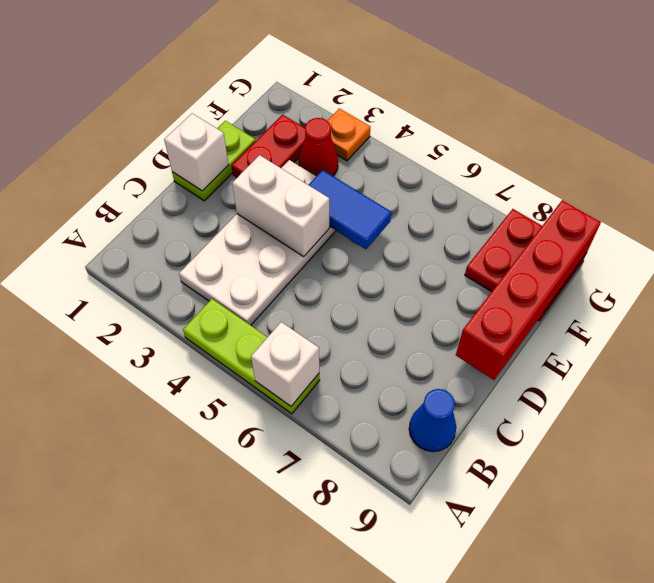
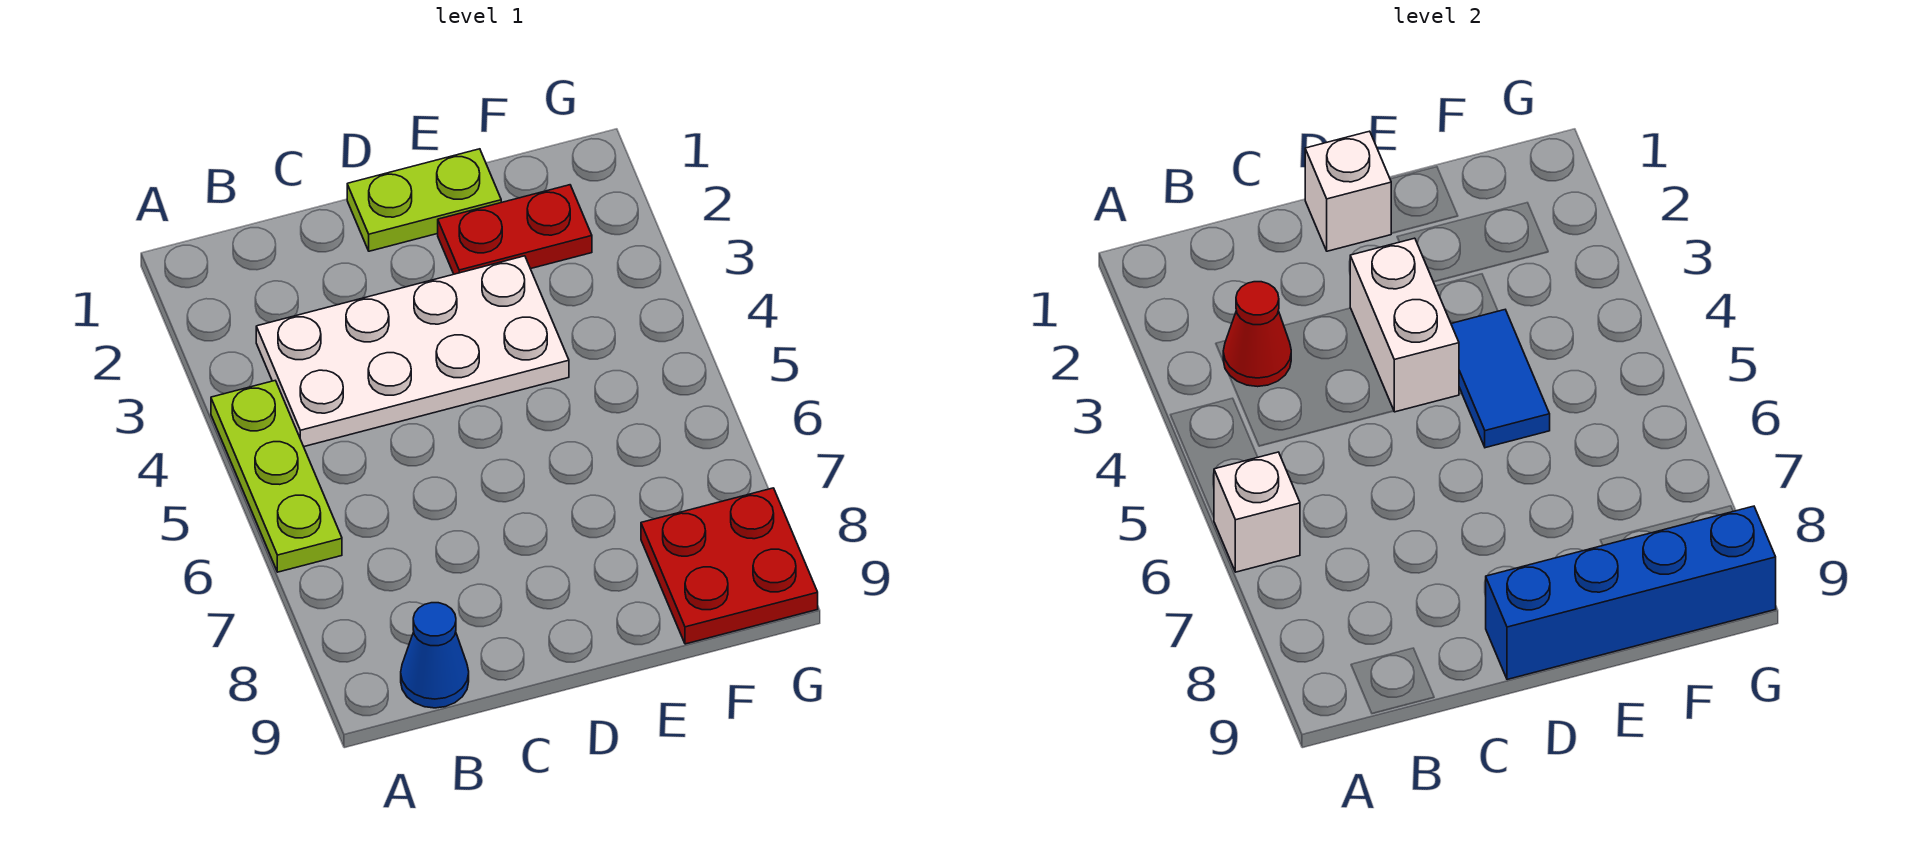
red brick D9:G9 level 2 -> blue brick D9:G9 level 2
red cone F3 level 1 -> red cone B3 level 2
orange plate G3 level 1 -> none

